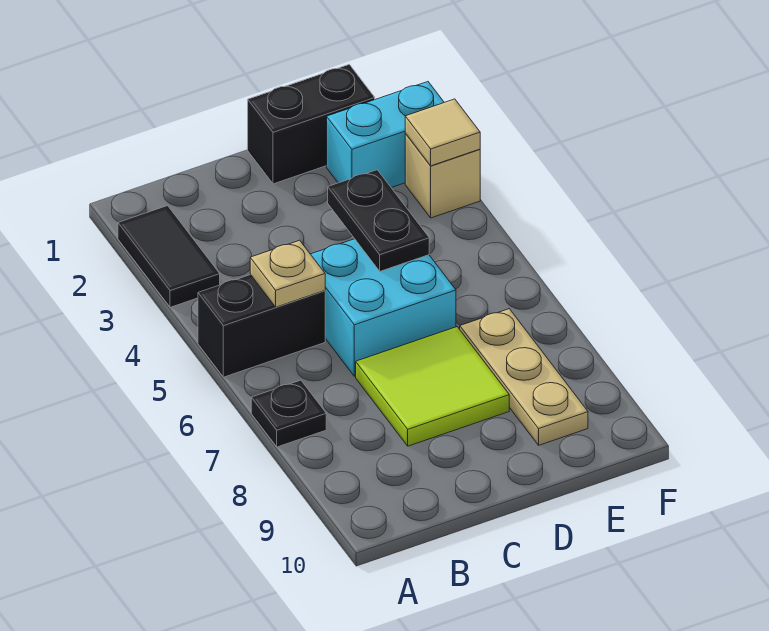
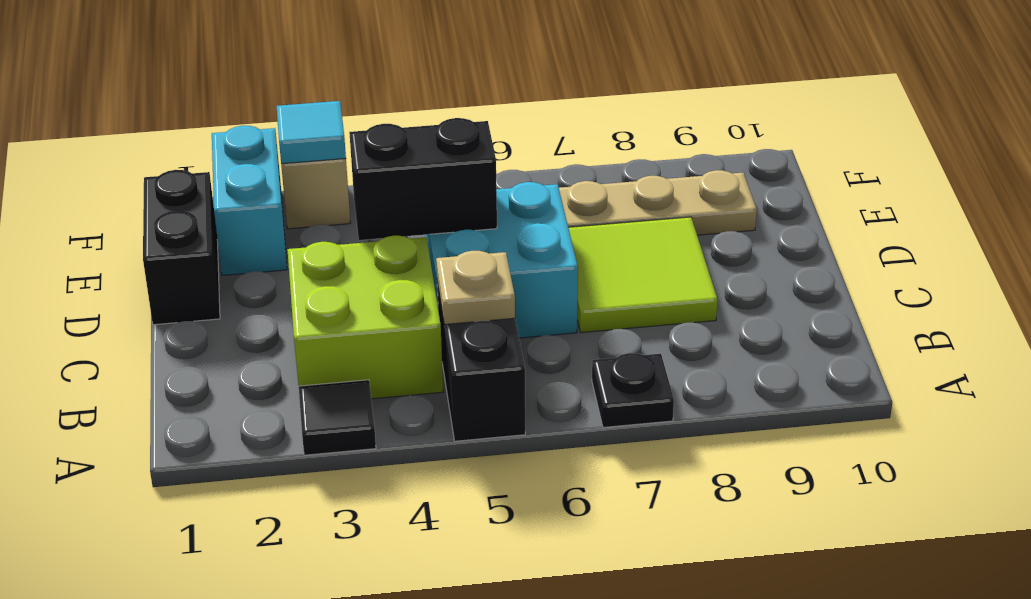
black tile A2:A3 level 1 -> black tile A3 level 1
none -> lime brick B3:C4 level 1
black plate D4:D5 level 2 -> black brick D4:D5 level 2
tan tile F3 level 2 -> cyan tile F3 level 2

